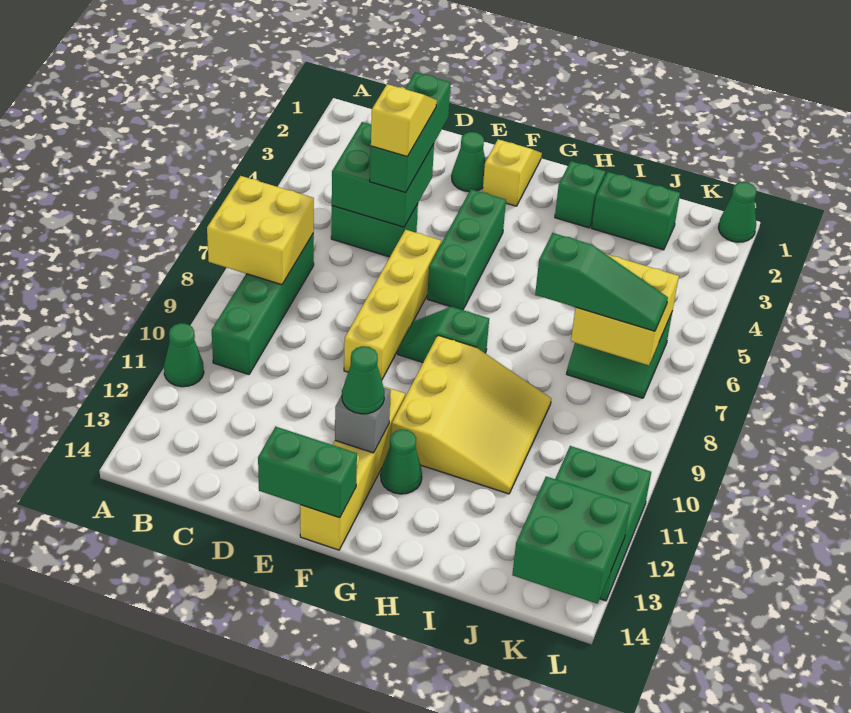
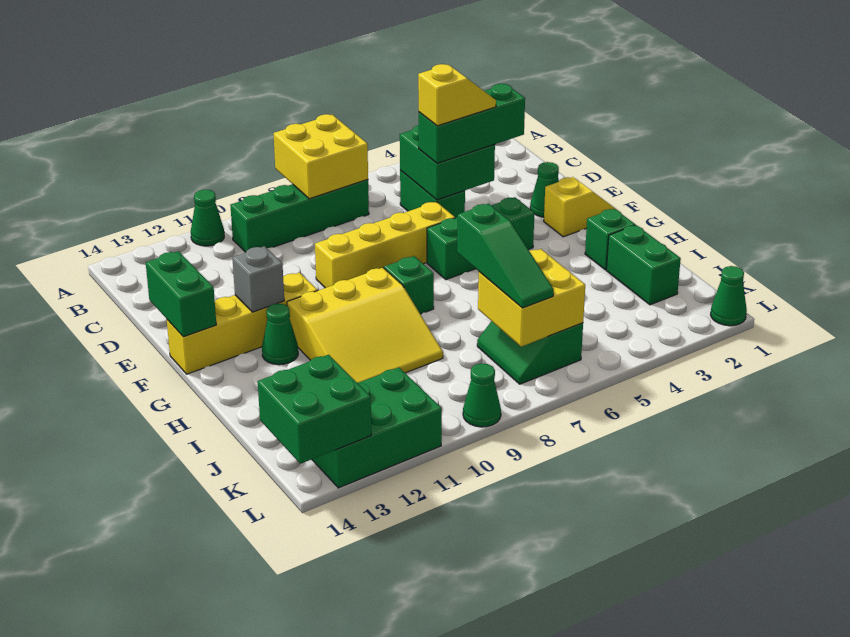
green cone F12 level 3 -> green cone L9 level 1

